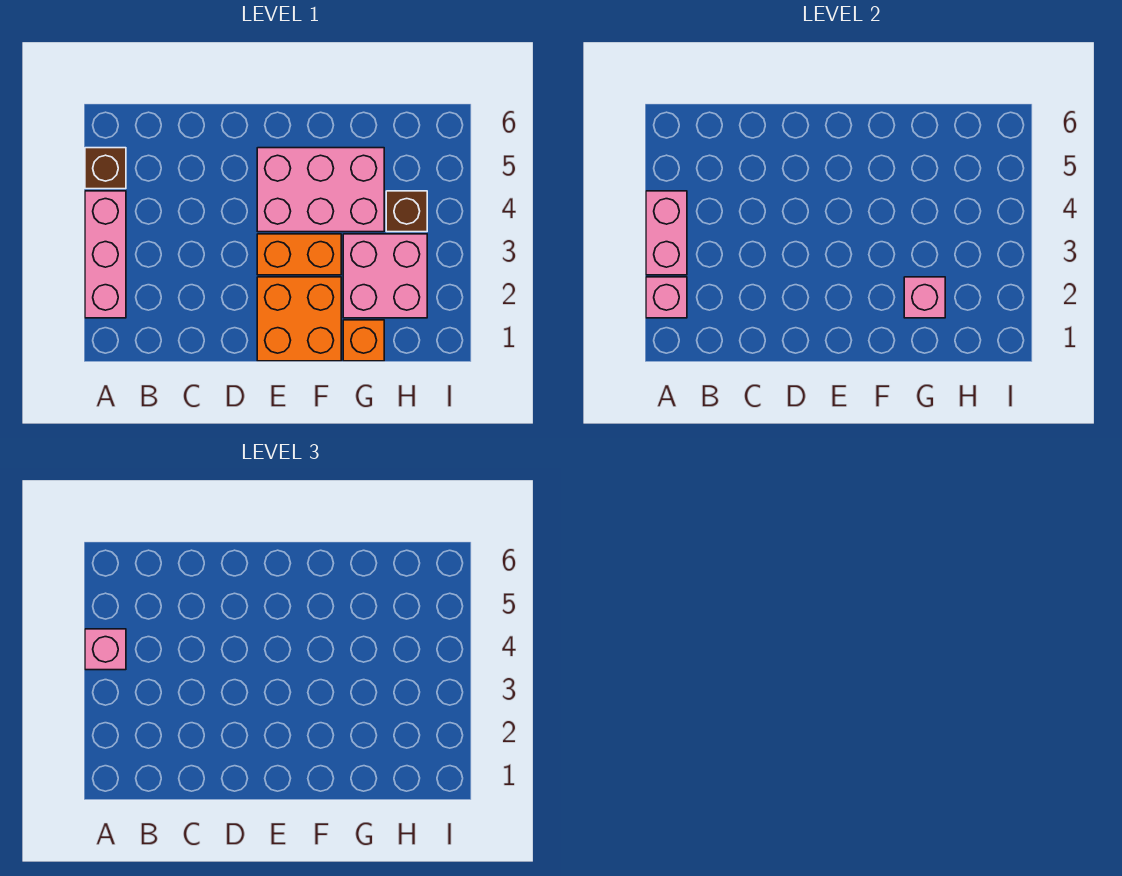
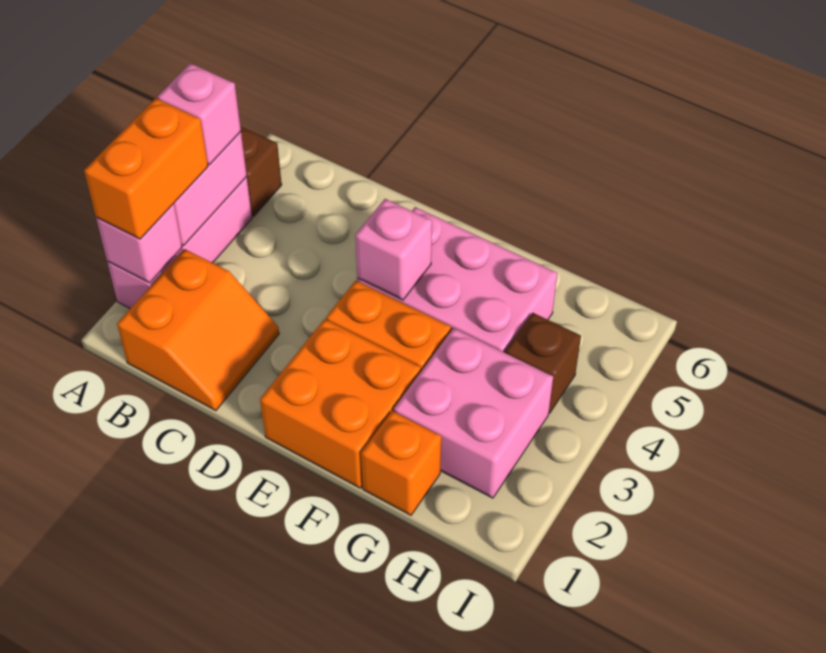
none -> orange brick A2:A3 level 3
none -> orange slope B1:C2 level 1 top B
pink brick G2 level 2 -> pink brick E4 level 2

